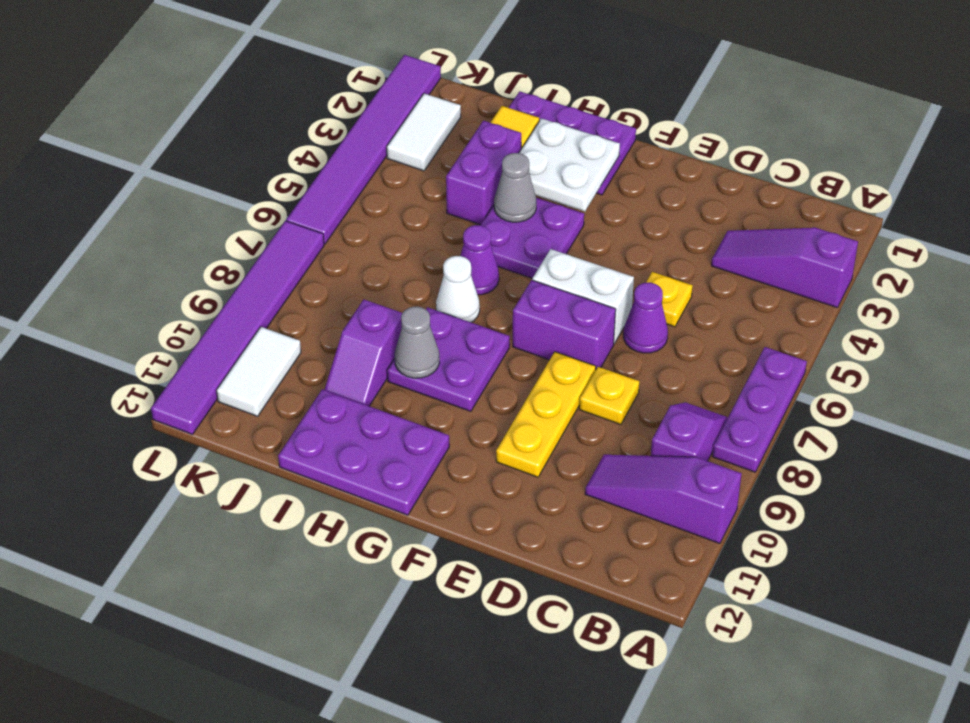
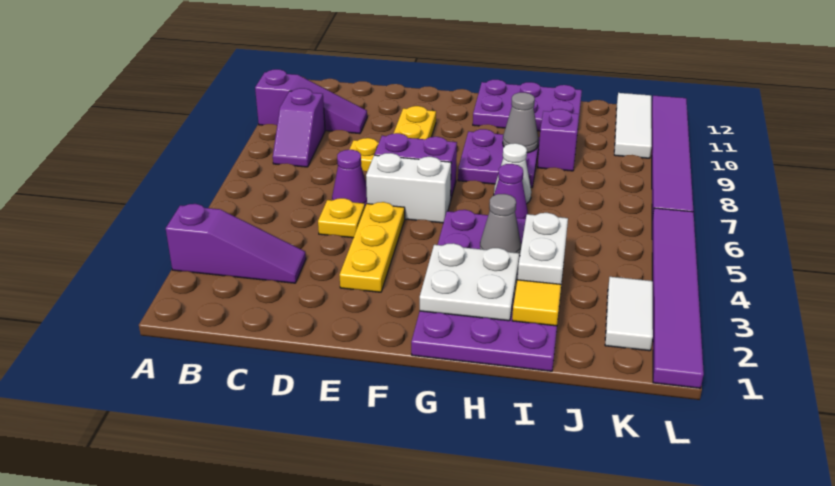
purple plate A6:A8 level 1 -> none
none -> yellow plate E3:E5 level 1
purple brick I3:I4 level 1 -> white brick I3:I4 level 1
white tile K10:K11 level 1 -> white tile K10:K12 level 1

